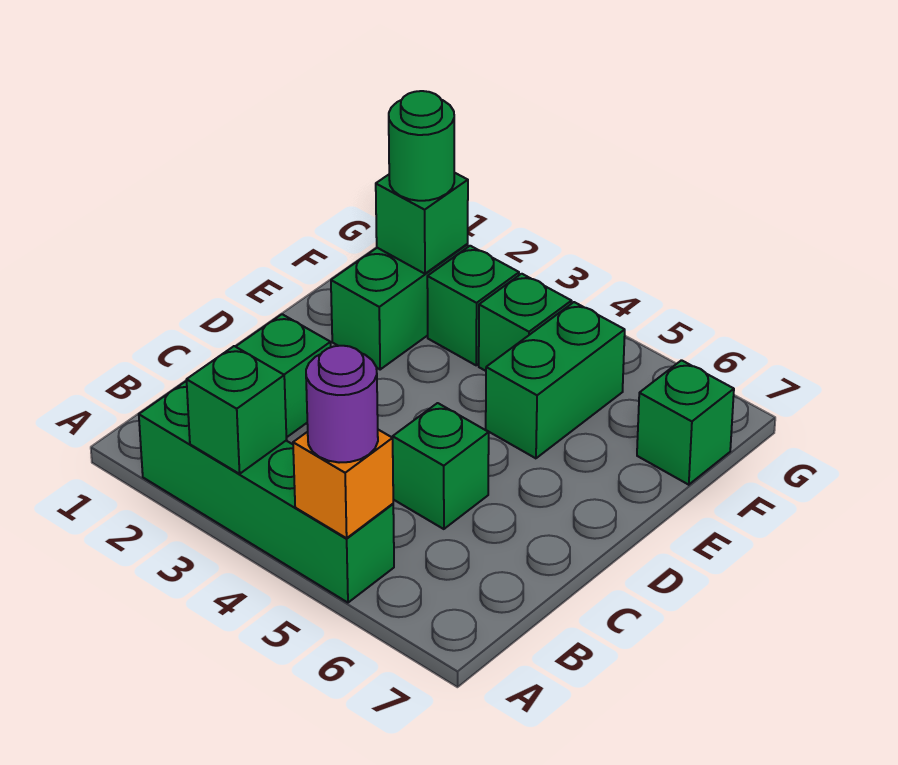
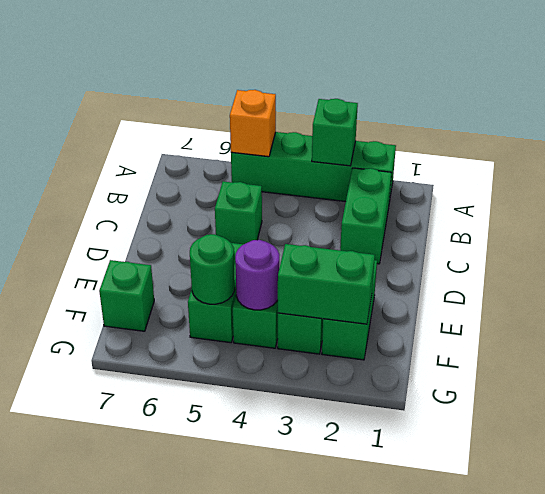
purple round brick A5 level 3 -> purple round brick F4 level 2
green brick F2 level 2 -> green brick F2:F3 level 2
green round brick F2 level 3 -> green round brick F5 level 2

